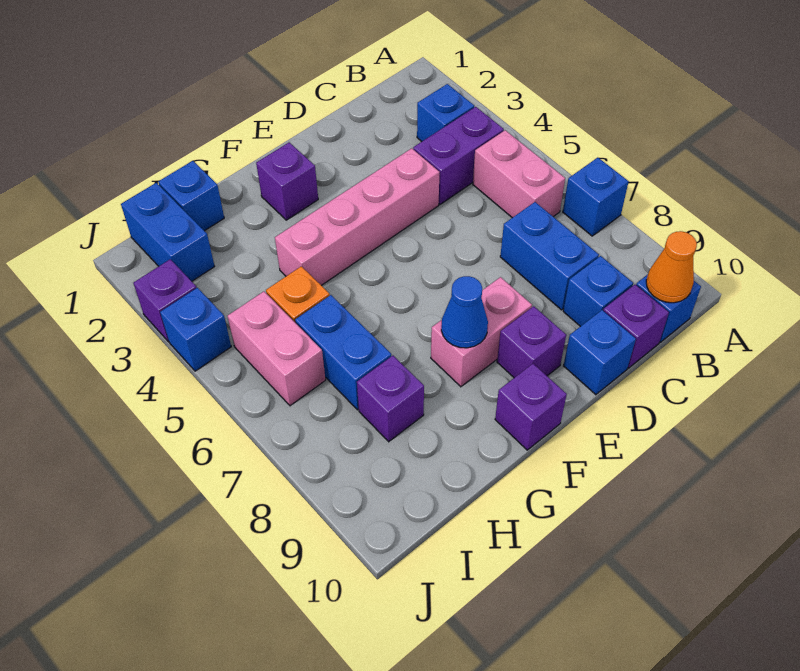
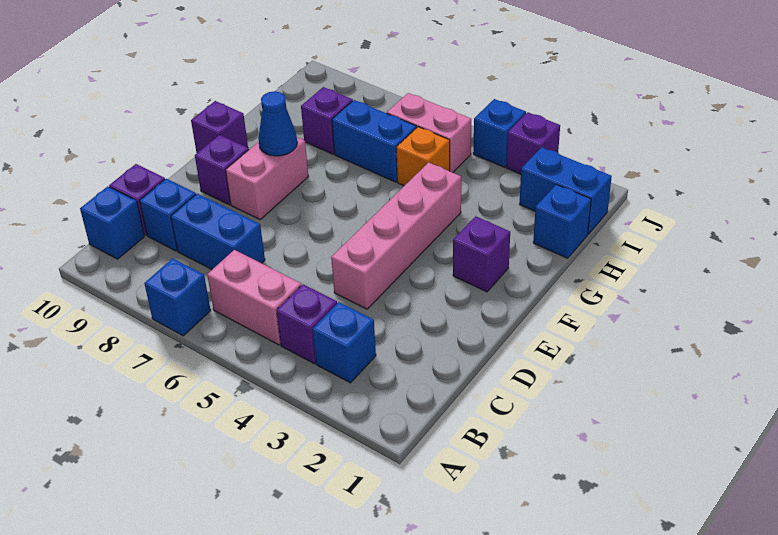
purple brick B4:C4 level 1 -> purple brick B4 level 1
orange cone B10 level 2 -> none
blue brick D10 level 1 -> none

